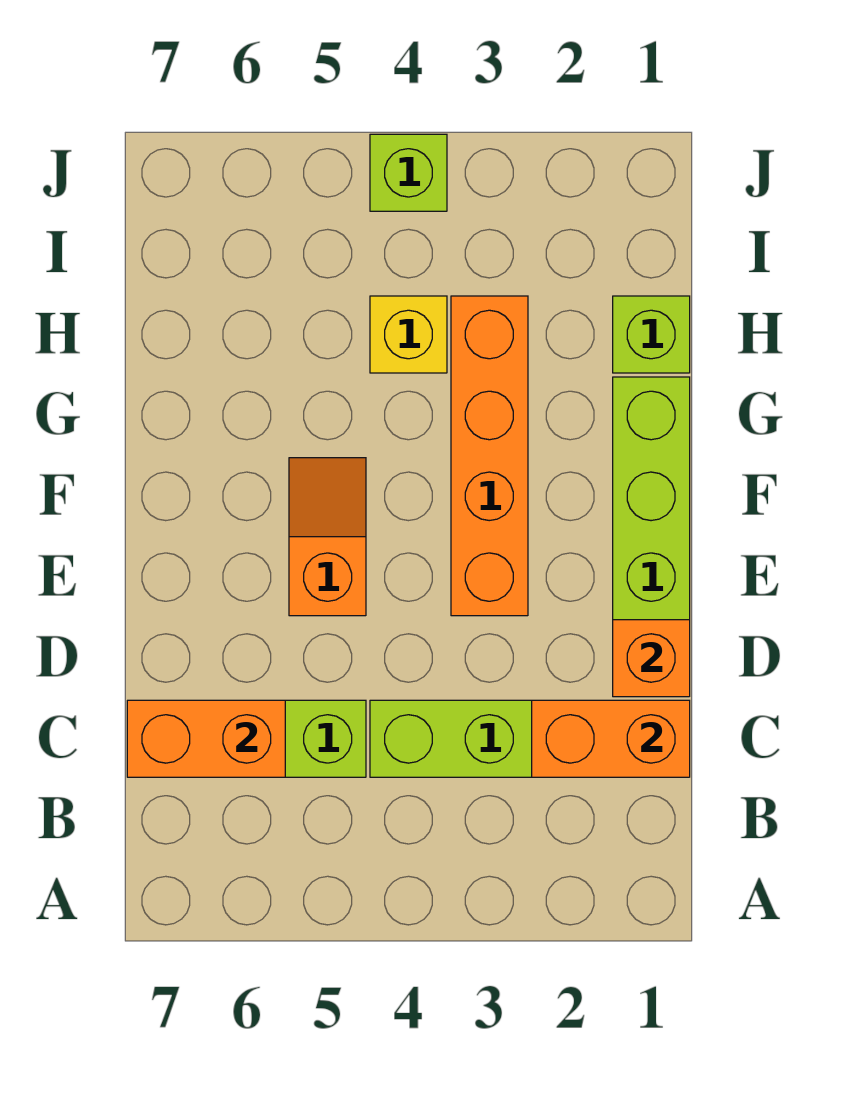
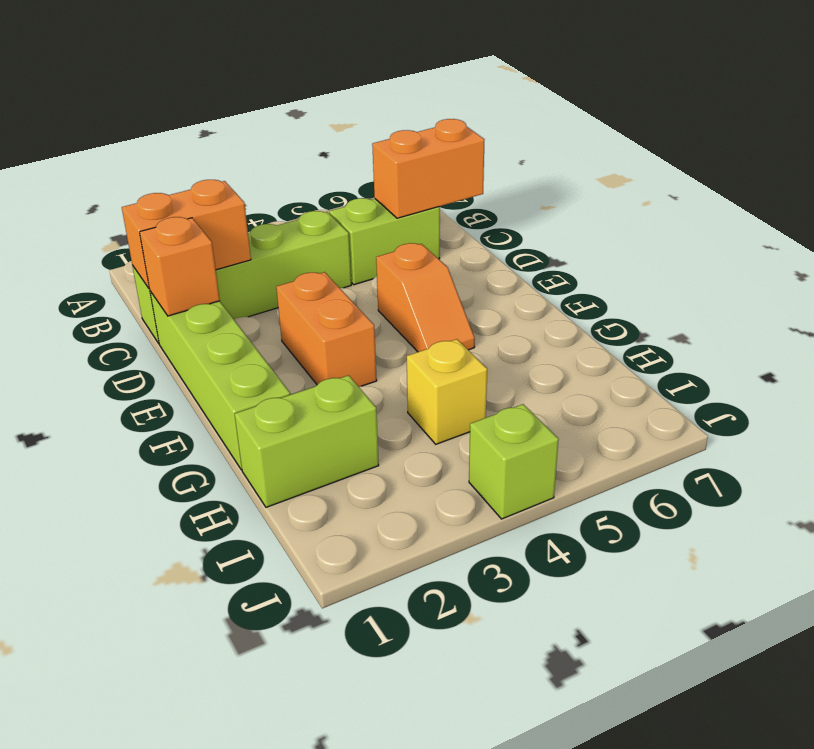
orange brick E3:H3 level 1 -> orange brick E3:F3 level 1
lime brick H1 level 1 -> lime brick H1:H2 level 1

